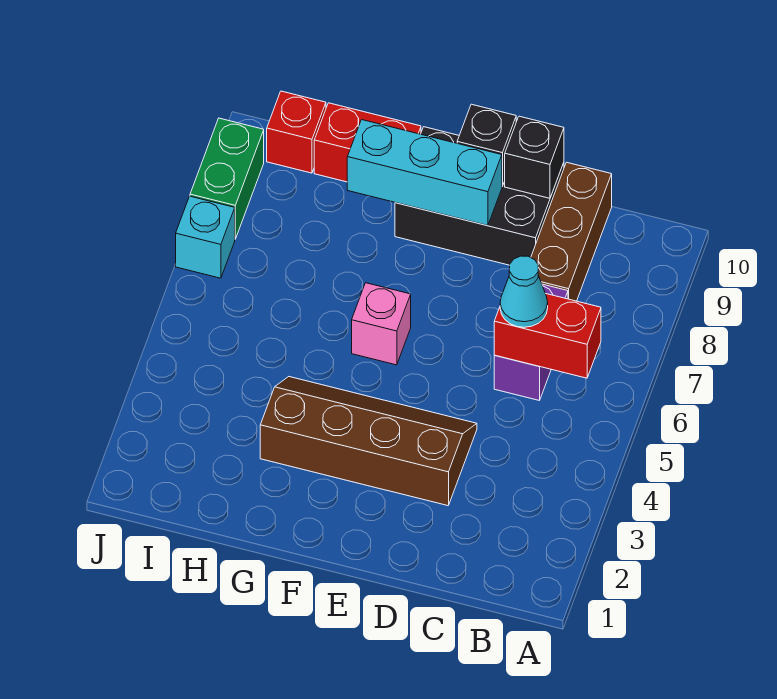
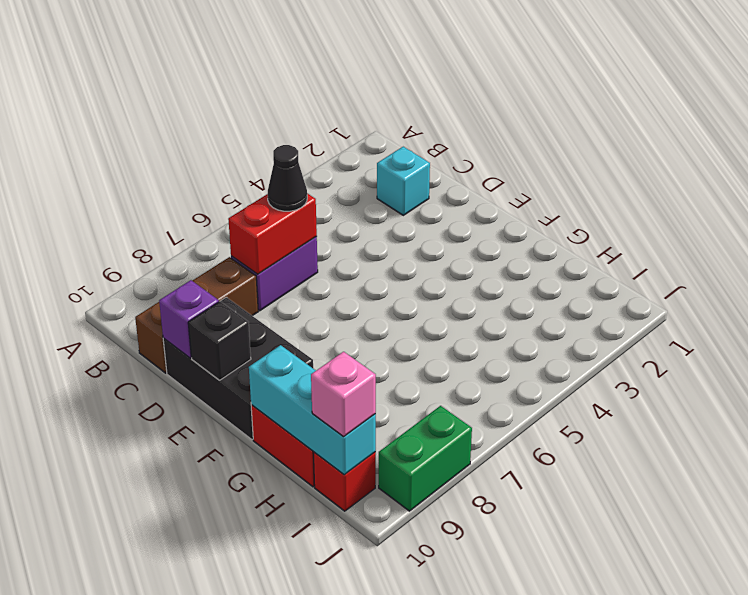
red brick B6:C6 level 2 -> red brick C6:C7 level 2
cyan cone C6 level 3 -> black cone C6 level 3
brown slope D3:G4 level 1 top 3 -> none
black brick D10 level 2 -> purple brick D10 level 2
cyan brick E9:G9 level 2 -> cyan brick G10:I10 level 2
pink brick F6 level 1 -> pink brick I10 level 3
cyan brick J7 level 1 -> cyan brick C2 level 1

